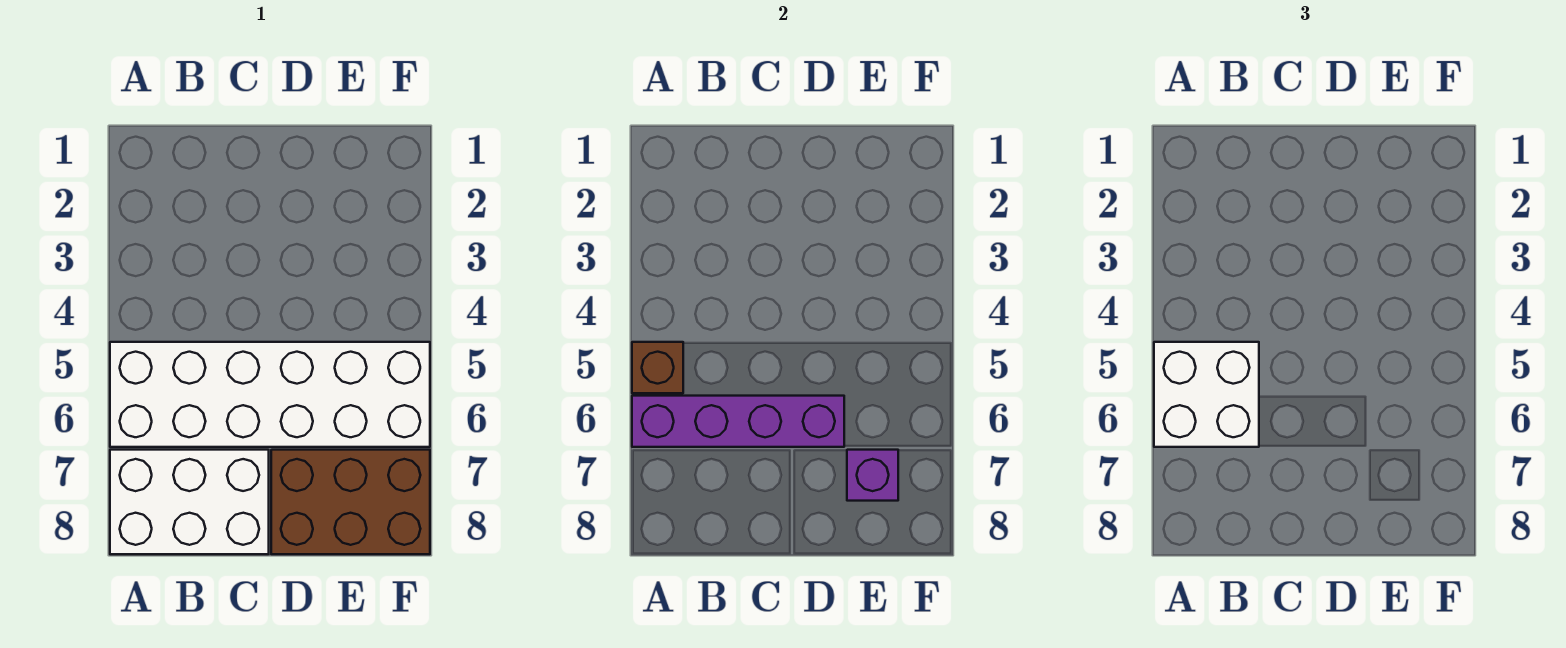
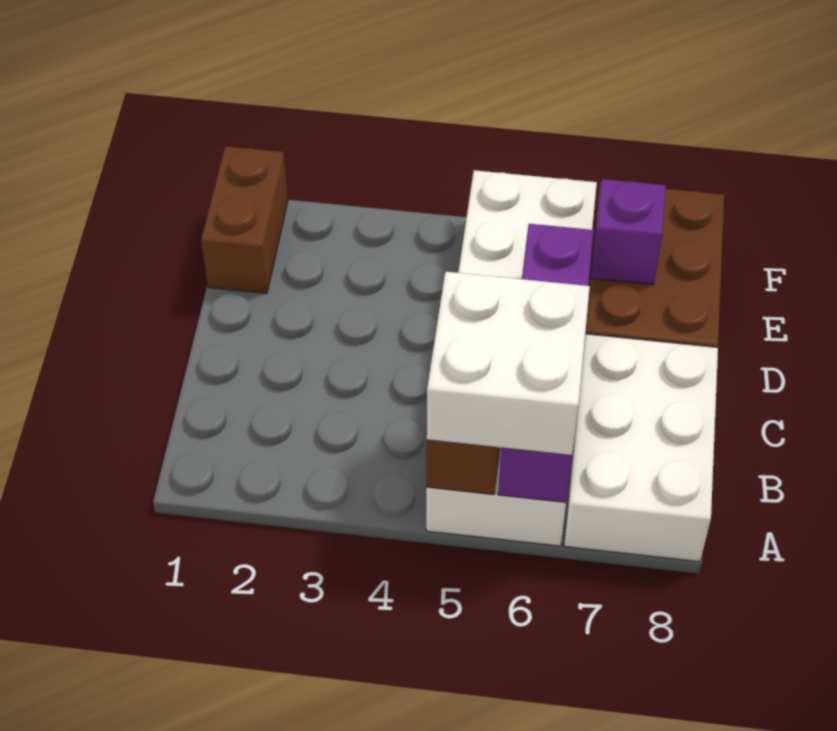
none -> brown brick E1:F1 level 1

